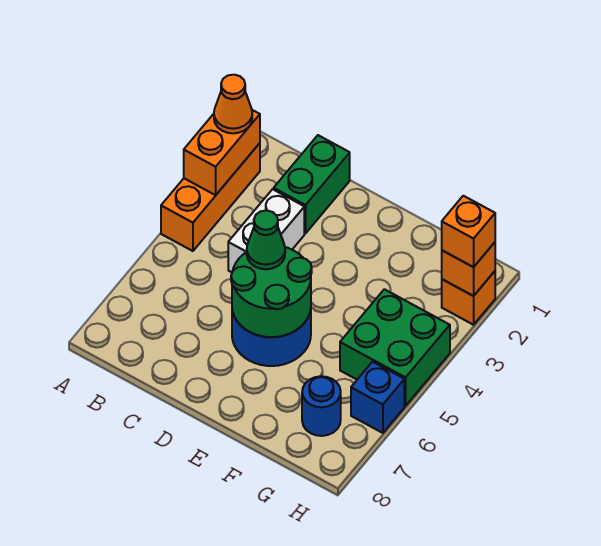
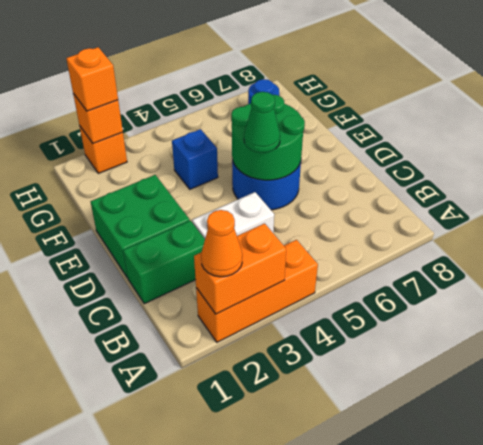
green brick G4:H5 level 1 -> green brick D1:E2 level 1
blue brick H6 level 1 -> blue brick F4 level 1

